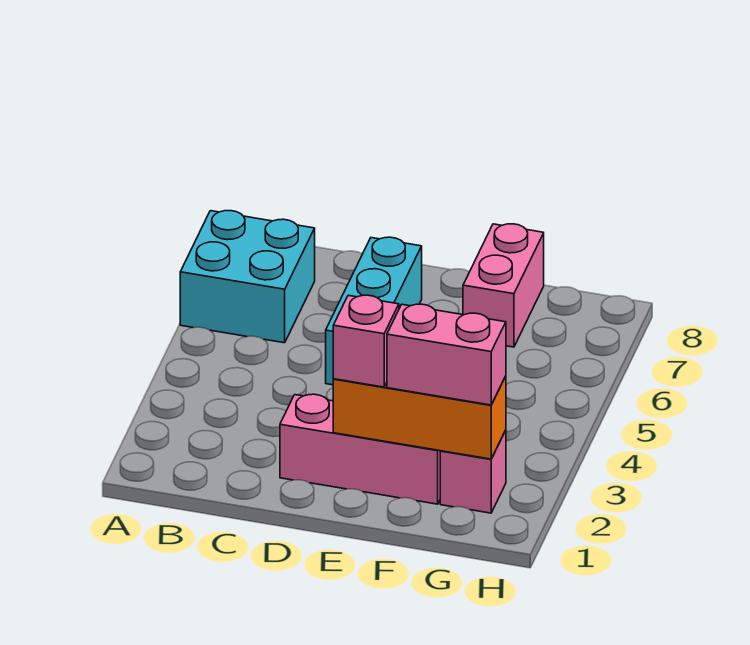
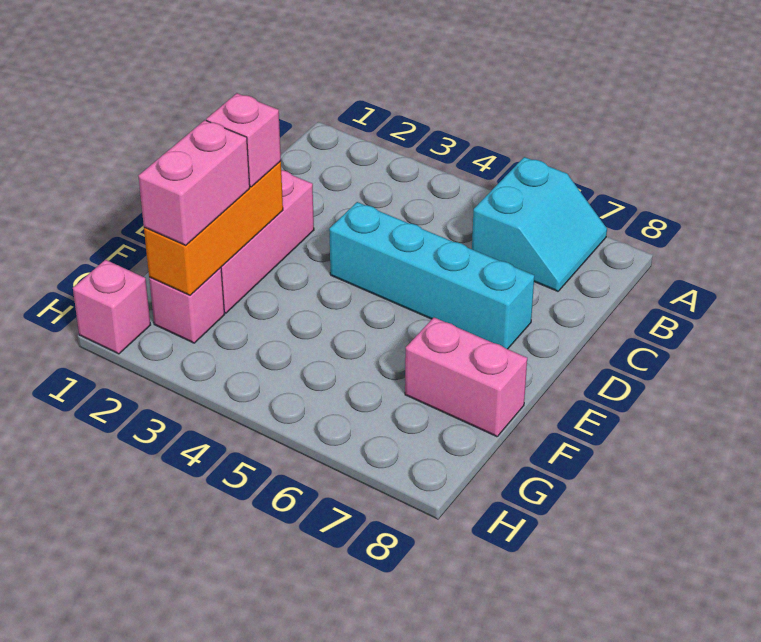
cyan brick A6:B7 level 1 -> cyan slope A6:B7 level 1 top 6
cyan brick D5:D7 level 1 -> cyan brick D4:D7 level 1
none -> pink brick H1 level 1

